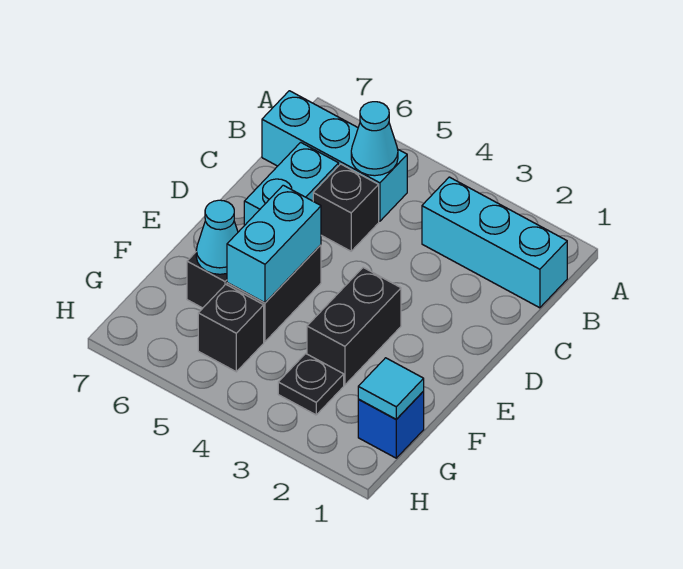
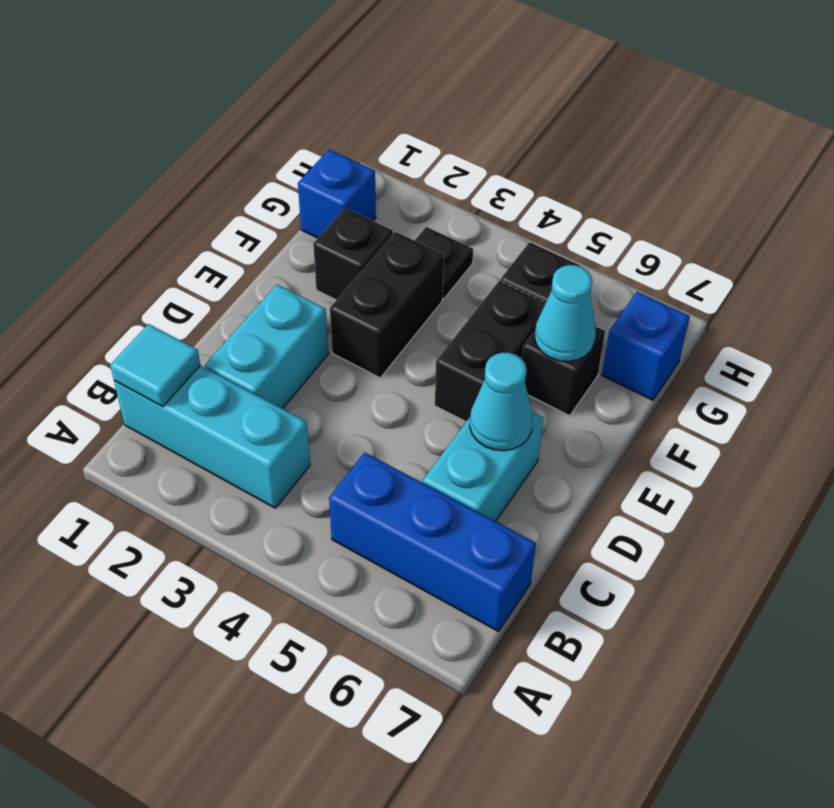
cyan brick B5:B7 level 1 -> blue brick B5:B7 level 1
cyan cone B5 level 2 -> cyan cone D6 level 2
black brick C5 level 1 -> black brick F2 level 1
cyan brick E5:F5 level 2 -> cyan brick C2:D2 level 1
cyan tile G1 level 2 -> cyan tile B1 level 2
none -> blue brick G7 level 1

